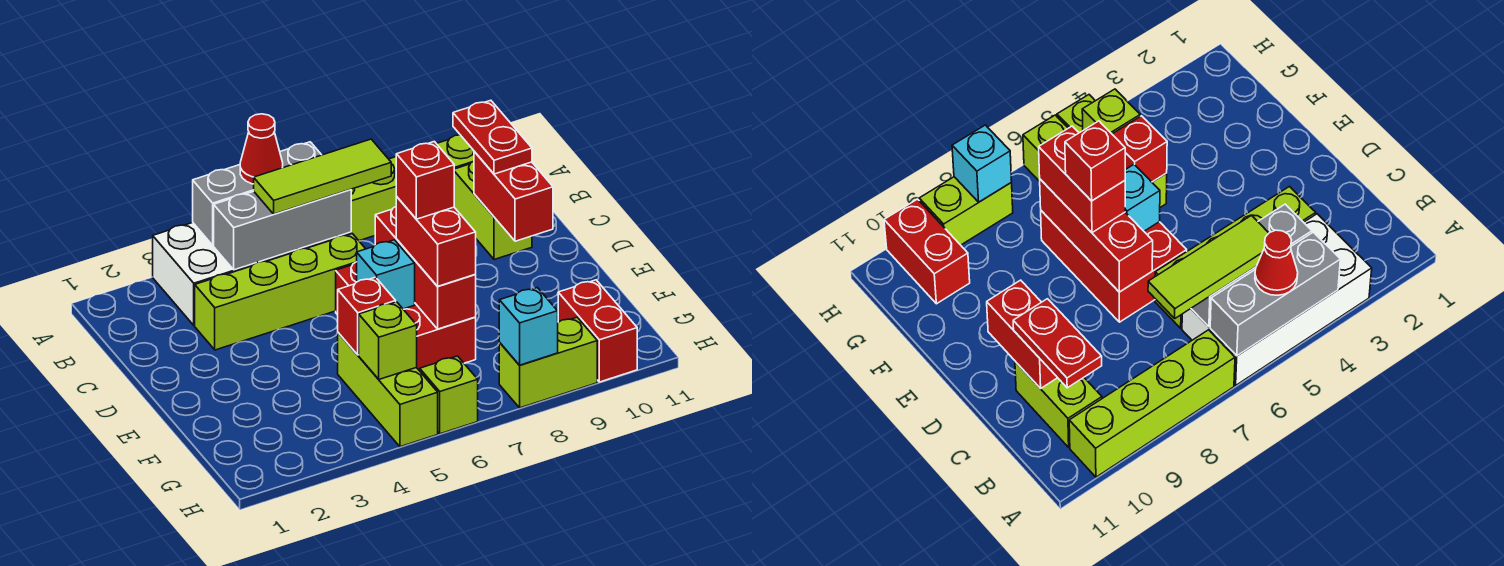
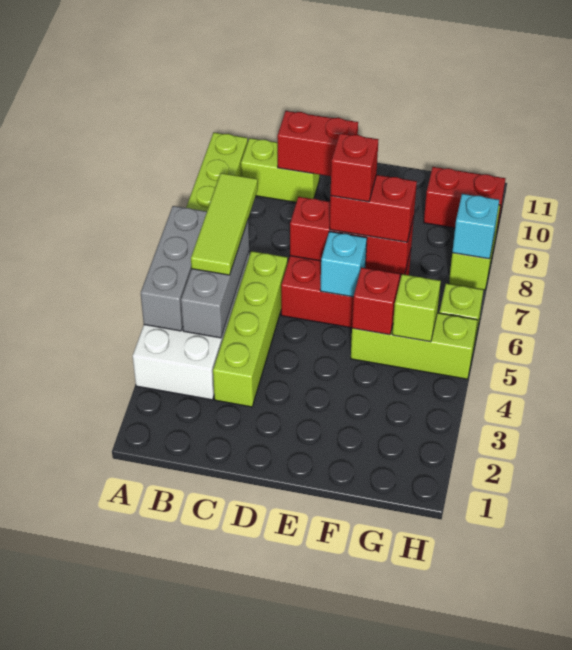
red cone A5 level 3 -> none
red plate B10:C10 level 3 -> none

